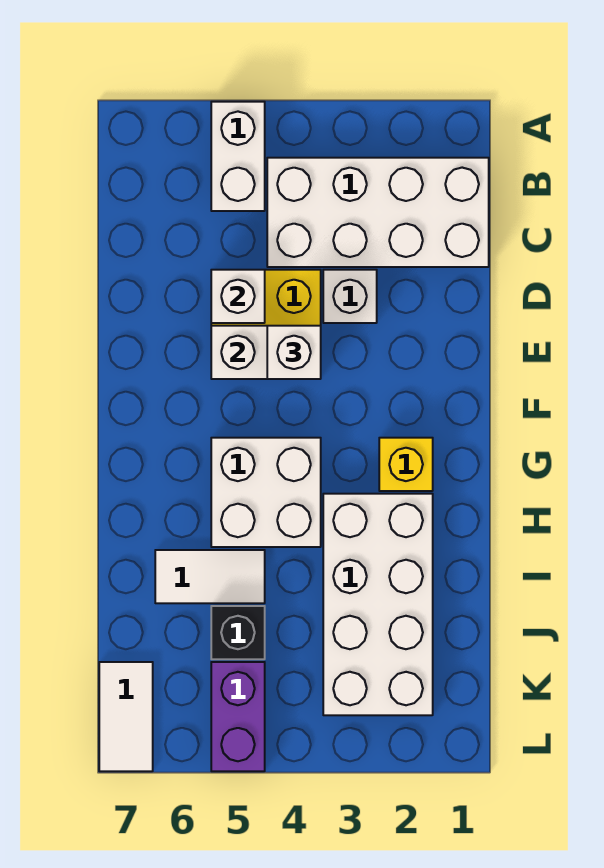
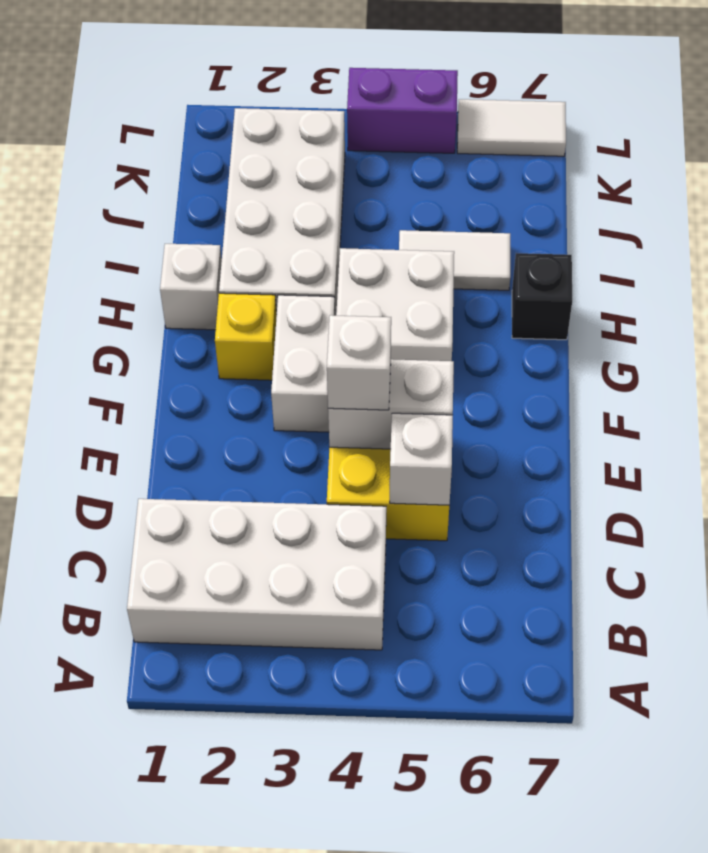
white brick A5:B5 level 1 -> white brick F3:G3 level 1
white brick D3 level 1 -> white brick H1 level 1
black brick J5 level 1 -> black brick H7 level 1
purple brick K5:L5 level 1 -> purple brick L4:L5 level 1
white tile K7:L7 level 1 -> white tile L6:L7 level 1

